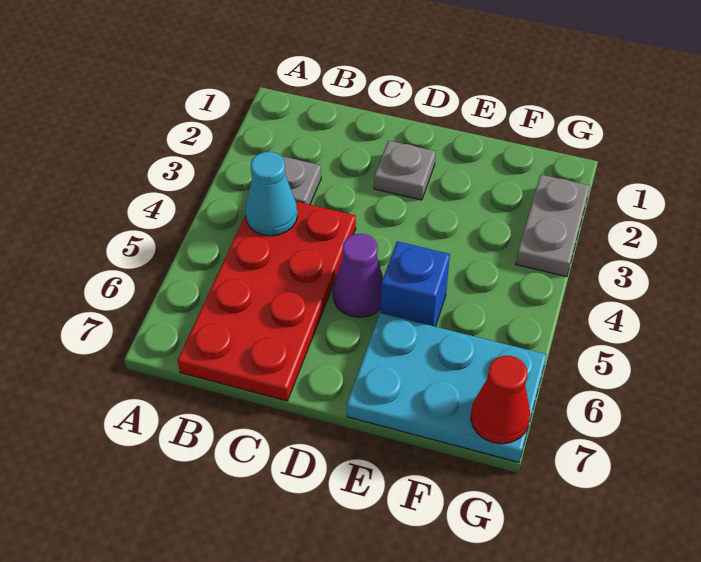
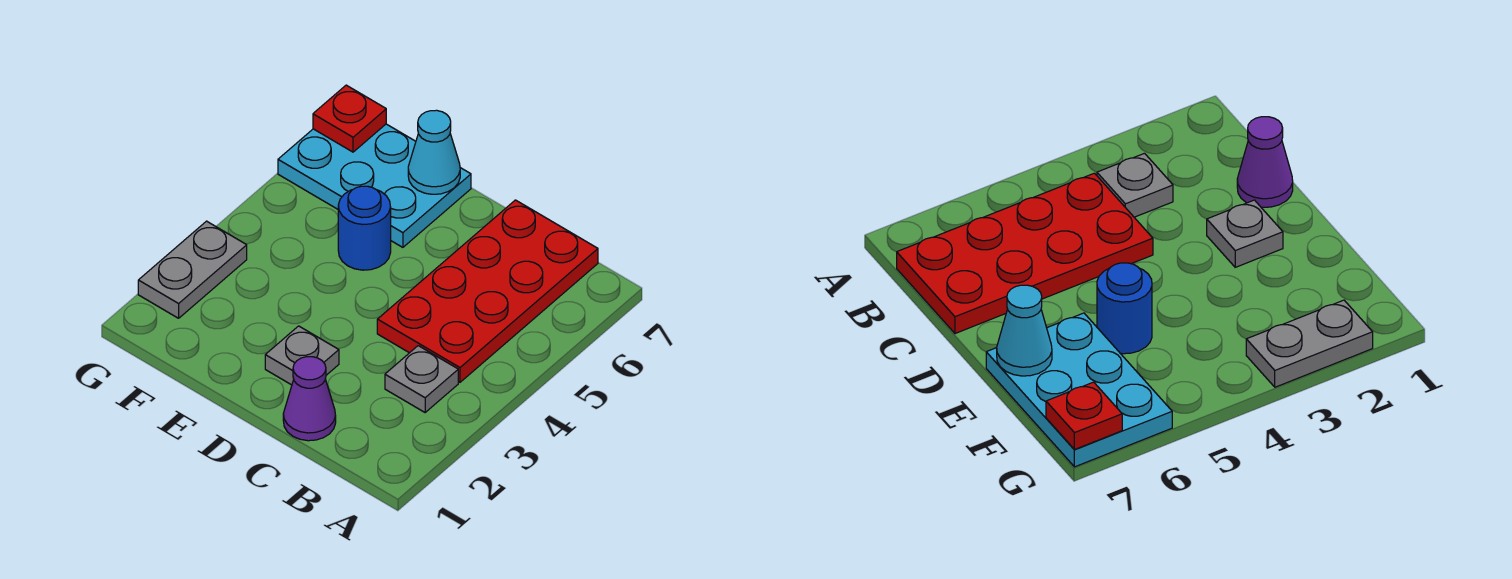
cyan cone B4 level 2 -> cyan cone E7 level 2
purple cone D5 level 1 -> purple cone C1 level 1
blue brick E5 level 1 -> blue round brick E5 level 1
red cone G7 level 2 -> red plate G7 level 2

